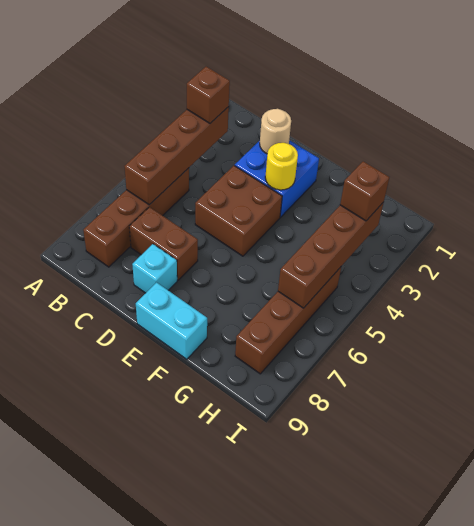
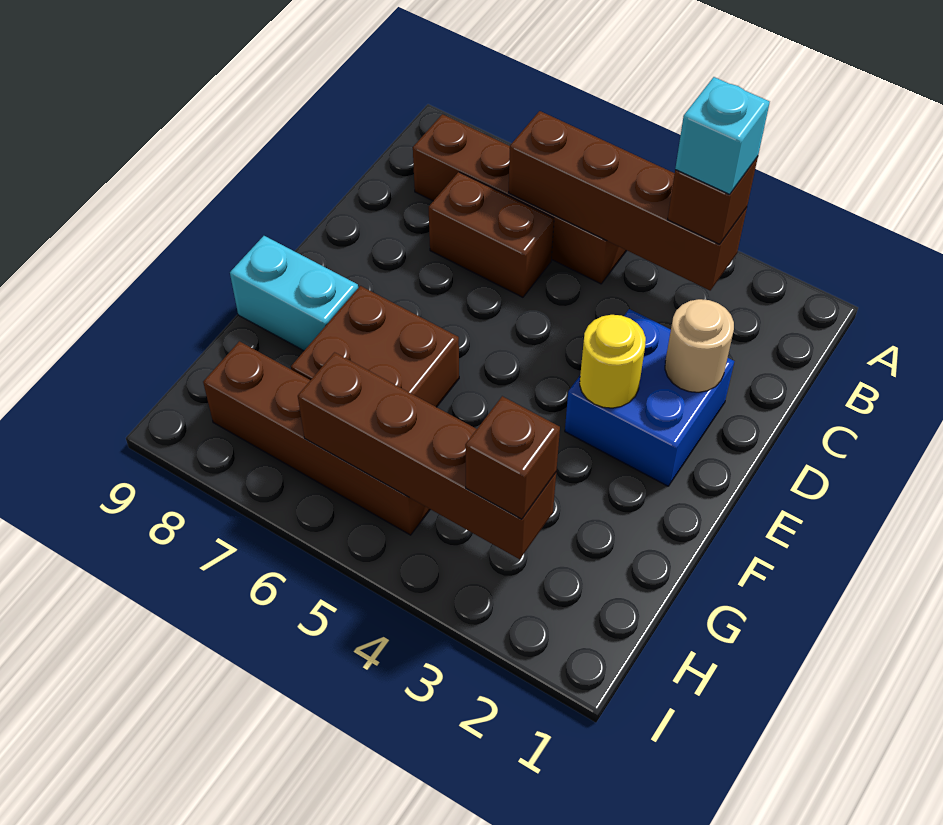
brown brick C7:D7 level 1 -> brown brick C6:C7 level 1
brown brick D4:E5 level 1 -> brown brick F6:G7 level 1
cyan brick D8 level 1 -> cyan brick B3 level 4
cyan brick E9:F9 level 1 -> cyan brick F8:F9 level 1

